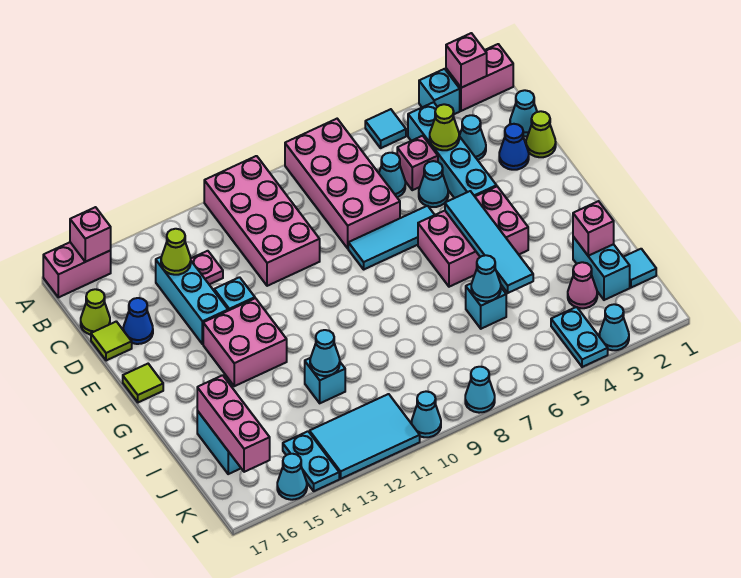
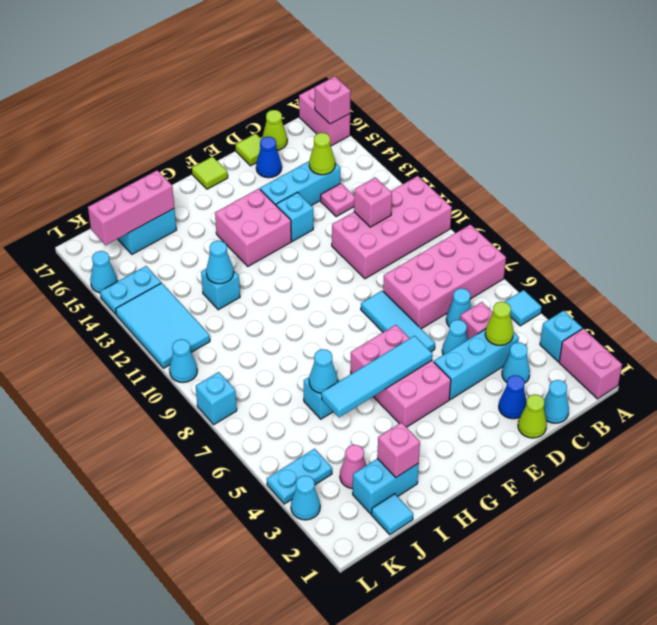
pink brick A2 level 2 -> pink brick C11 level 2
cyan brick B4:E4 level 1 -> cyan brick C4:E4 level 1
cyan cone L8 level 1 -> cyan brick L8 level 1

